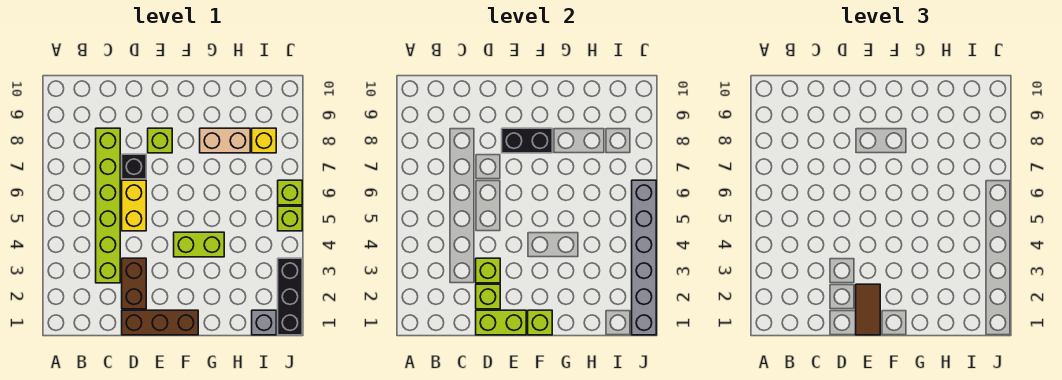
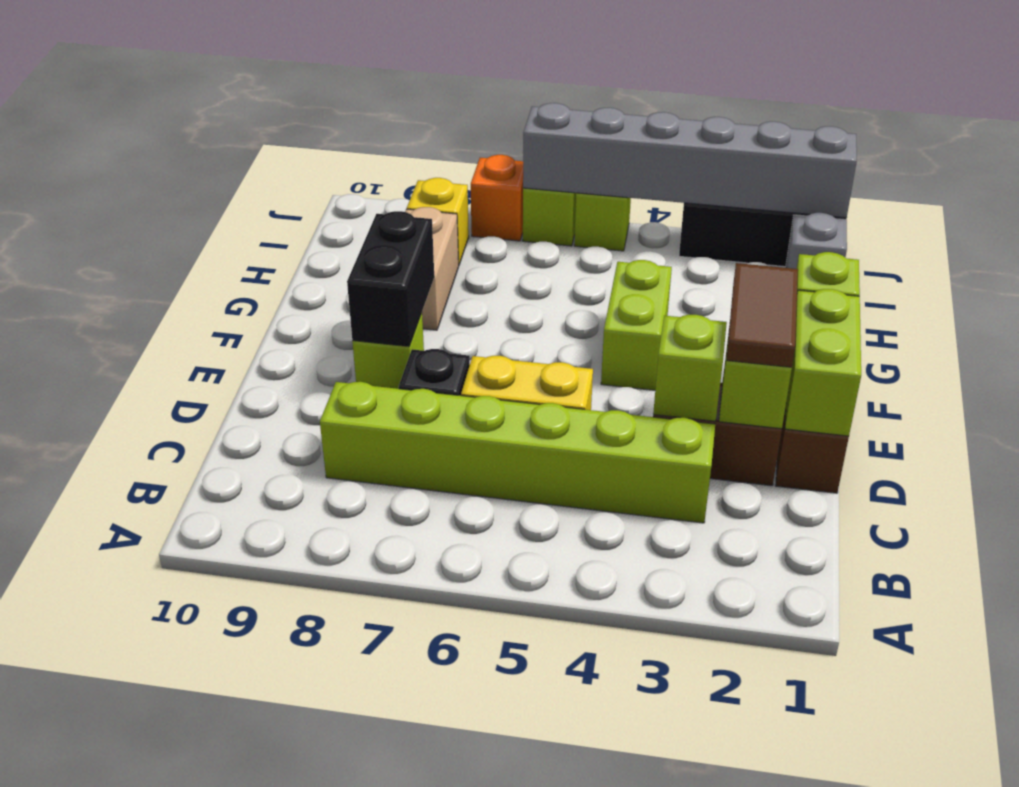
brown tile E1:E2 level 3 -> brown tile D2:E2 level 3
none -> orange brick J7 level 1

